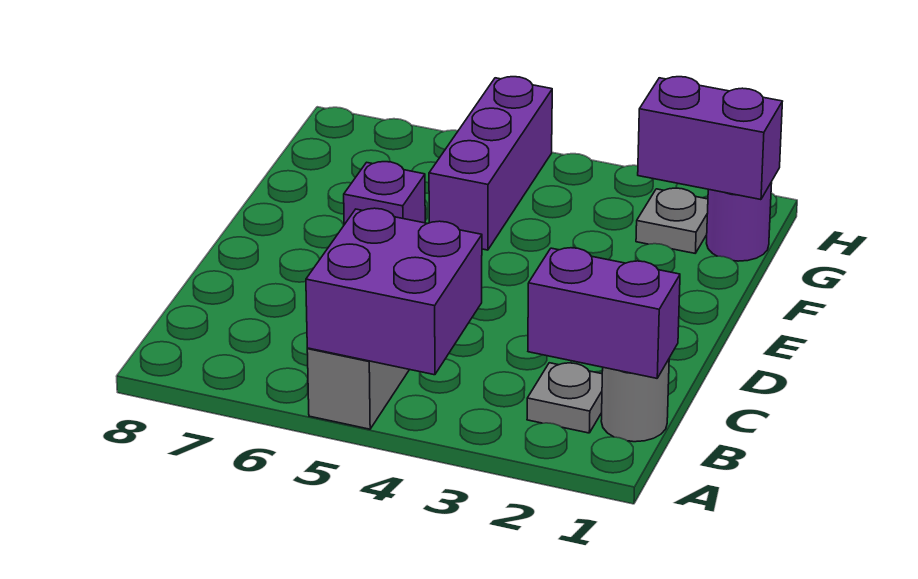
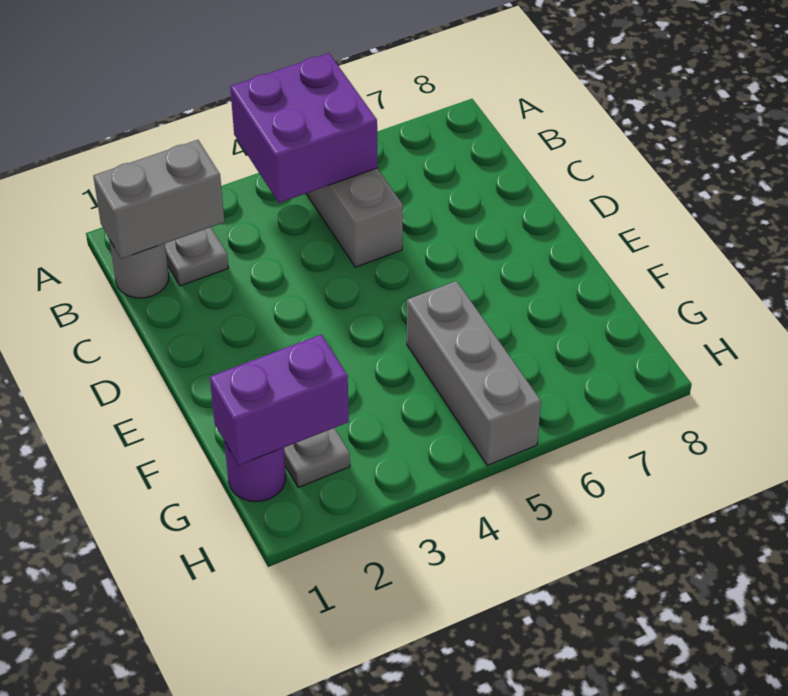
purple brick B1:B2 level 2 -> grey brick B1:B2 level 2
purple brick E6 level 1 -> none
purple brick F5:H5 level 1 -> grey brick F5:H5 level 1

